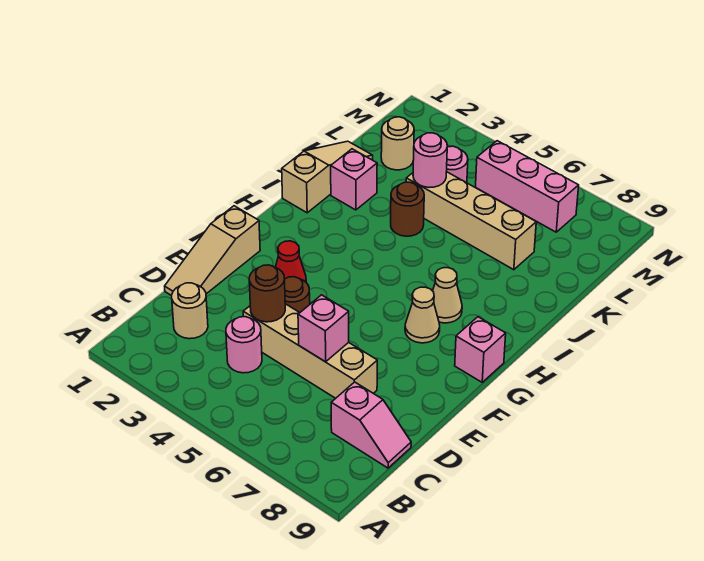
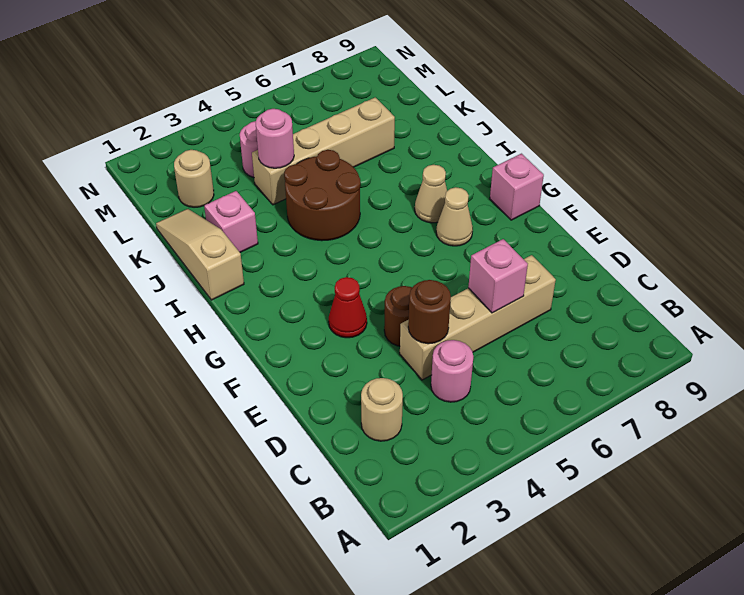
pink slope C8:C9 level 1 top 8 -> none
tan slope D1:F1 level 1 top F -> none
brown round brick J4 level 1 -> brown round brick I4:J5 level 1
pink brick M5:M7 level 1 -> none

